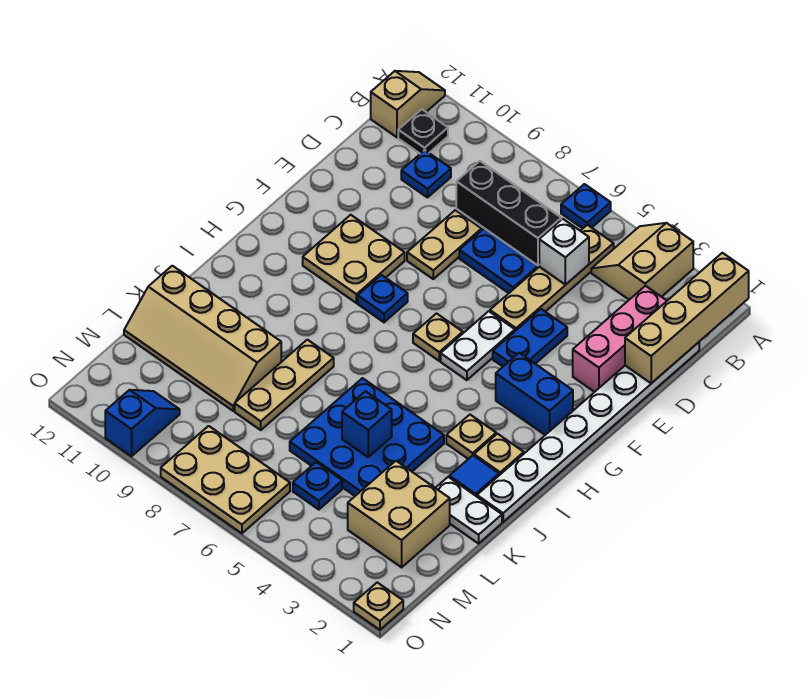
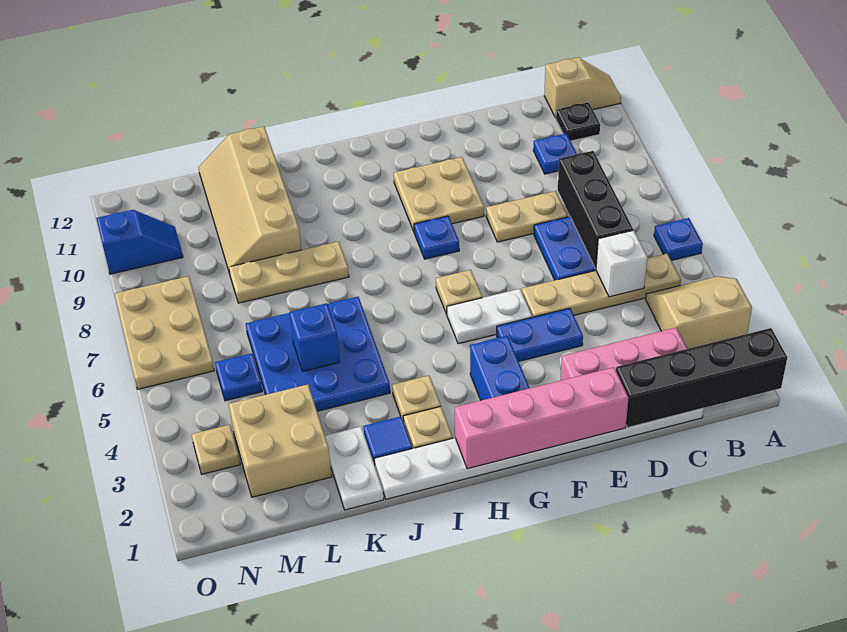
tan brick A1:D1 level 2 -> black brick A1:D1 level 2
none -> pink brick E1:H1 level 2
tan plate O1 level 1 -> tan plate N3 level 1

